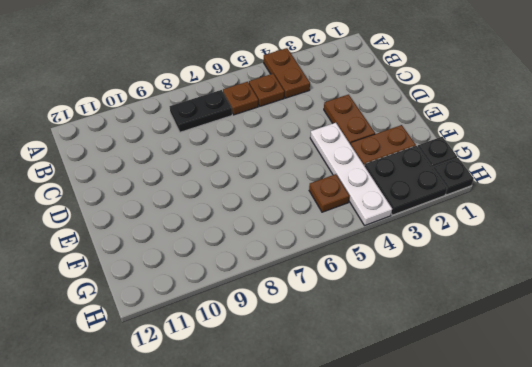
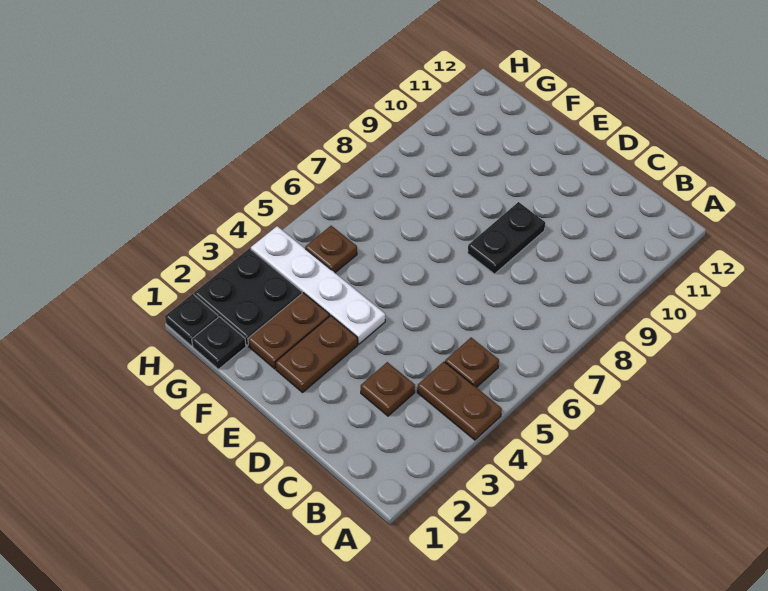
brown plate B6 level 1 -> brown plate C3 level 1
black plate B7:B8 level 1 -> black plate D8:D9 level 1
brown plate D3:E3 level 1 -> brown plate E2:E3 level 1

